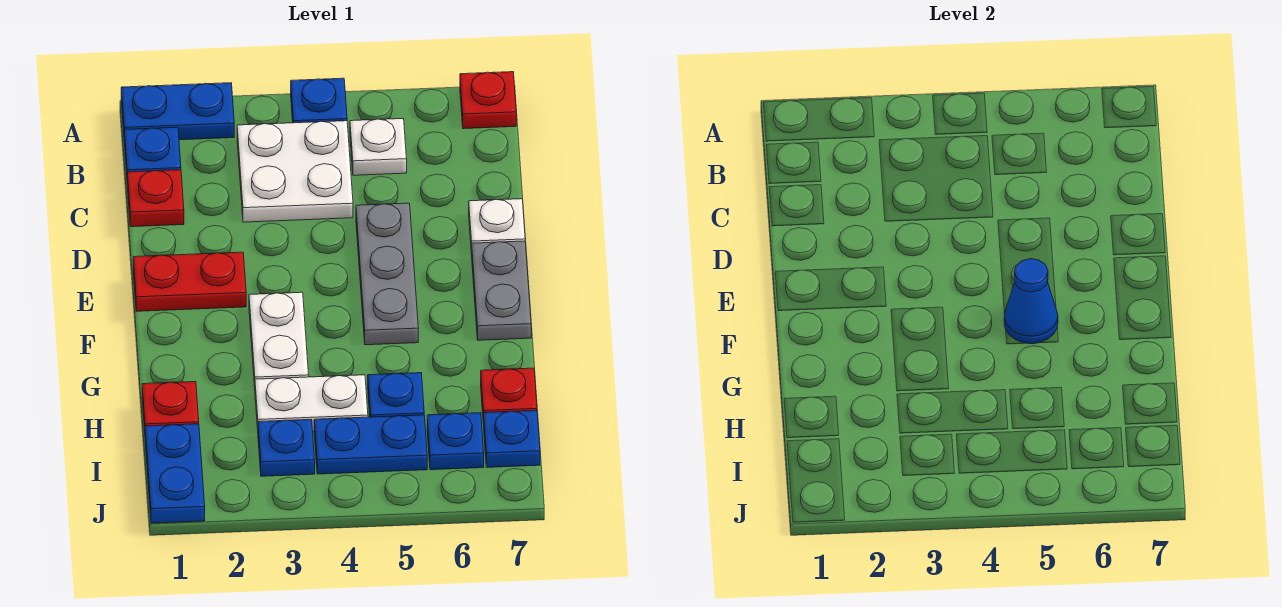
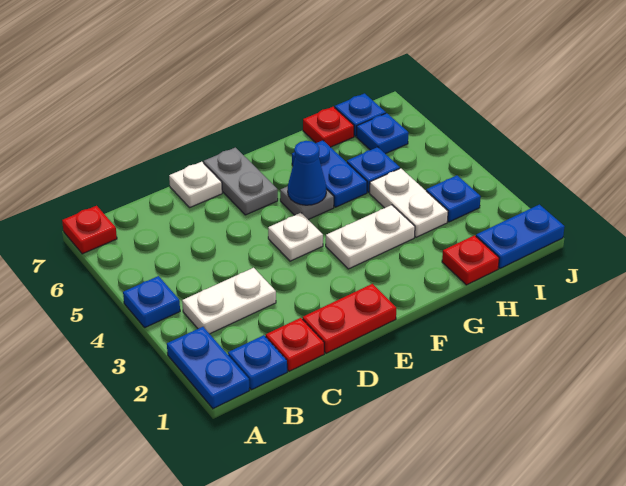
white plate B3:C4 level 1 -> white plate B3:C3 level 1
white plate B5 level 1 -> white plate E4 level 1
grey plate D5:F5 level 1 -> grey plate F5 level 1
red plate E1:E2 level 1 -> red plate D1:E1 level 1
grey plate E7:F7 level 1 -> grey plate E6:E7 level 1
blue plate I4:I5 level 1 -> blue plate G5:G6 level 1

